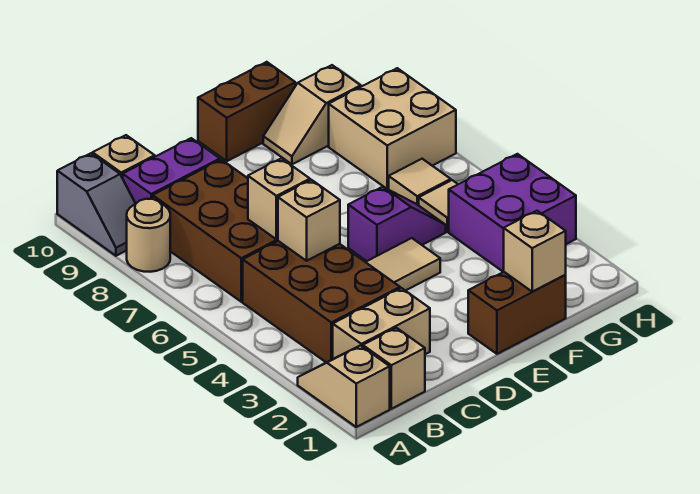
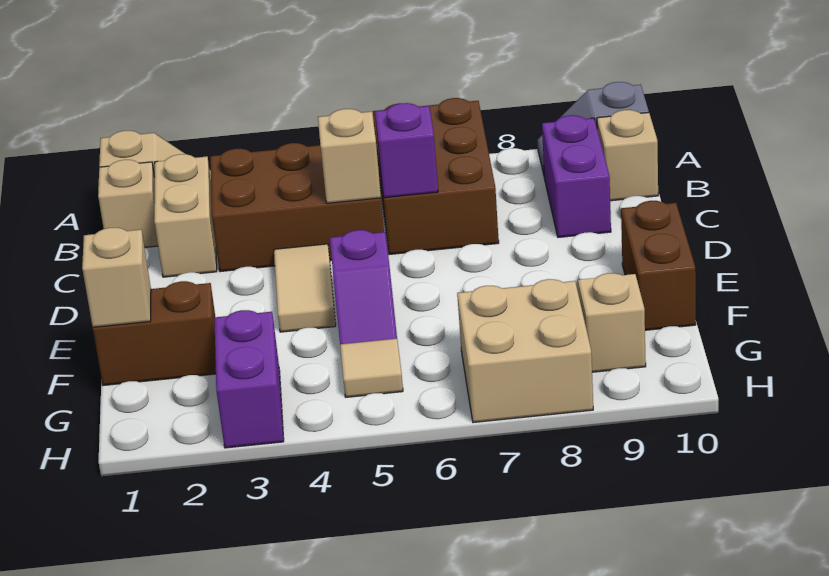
tan round brick A8 level 1 -> none
brown brick B6:C8 level 1 -> brown brick A6:C7 level 1
tan brick C6 level 2 -> purple brick C6 level 2
brown brick E1:F1 level 1 -> brown brick F1:F2 level 1
purple brick G3:H4 level 1 -> purple brick G3:H3 level 1
tan tile G6 level 1 -> none

